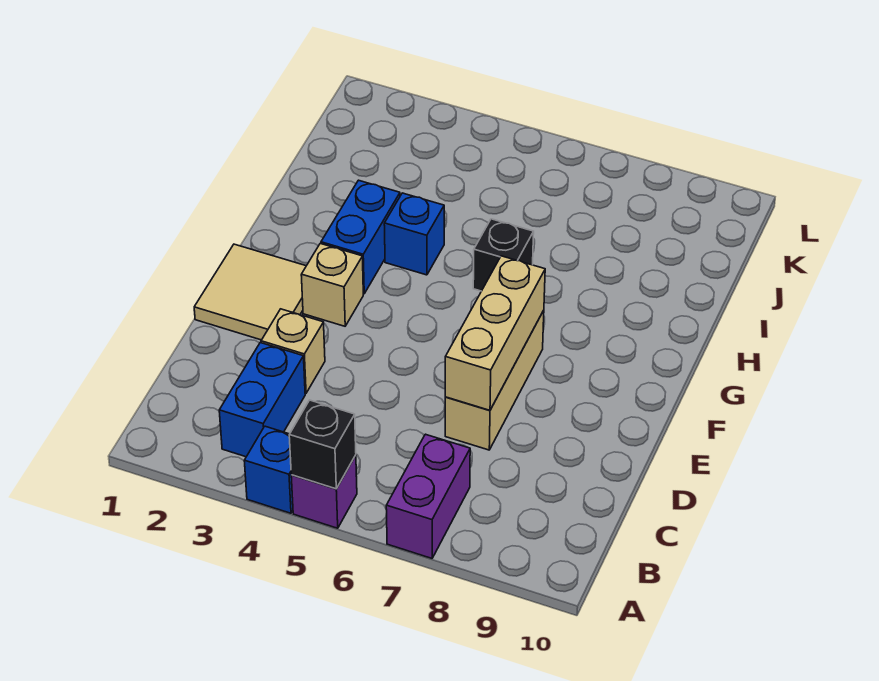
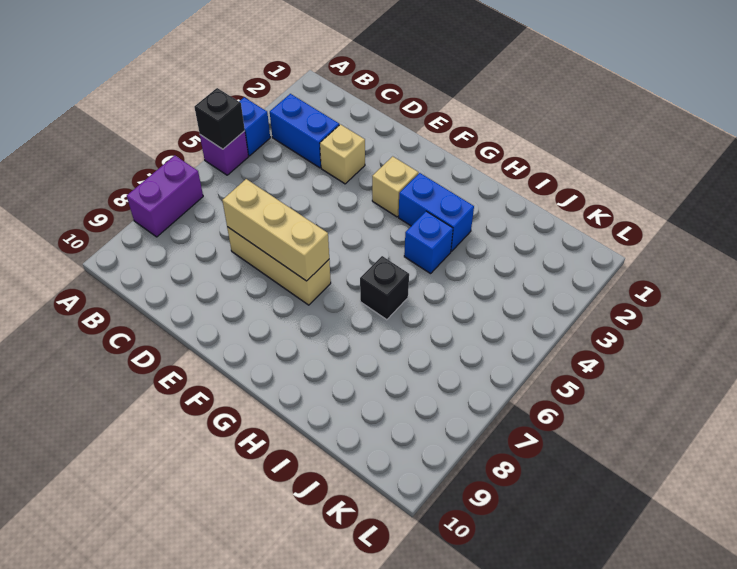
purple brick A7:B7 level 1 -> purple brick A7:A8 level 1
tan tile E1:F2 level 1 -> none

